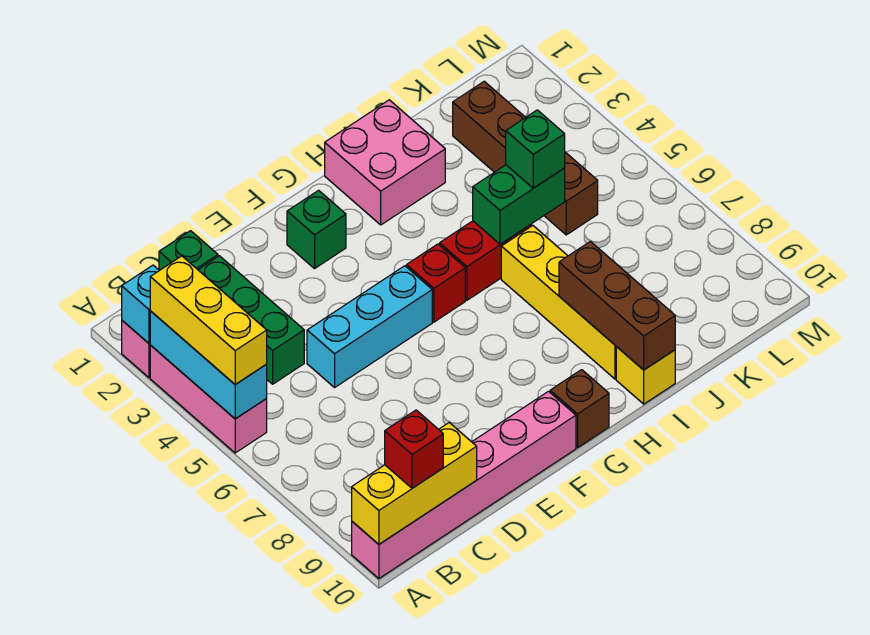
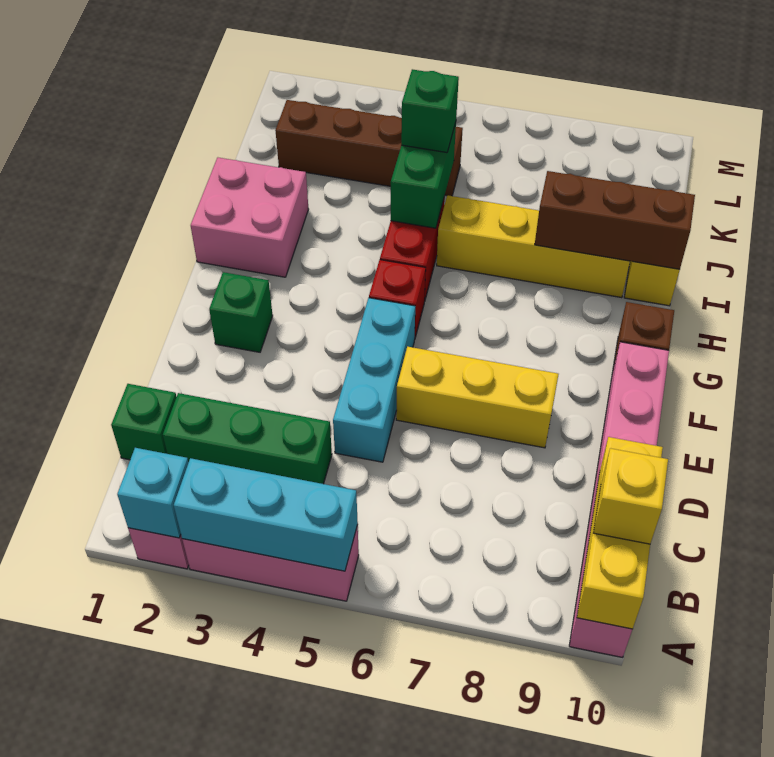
yellow brick A3:A5 level 3 -> yellow brick E6:E8 level 1
red brick B10 level 3 -> yellow brick B10 level 3

